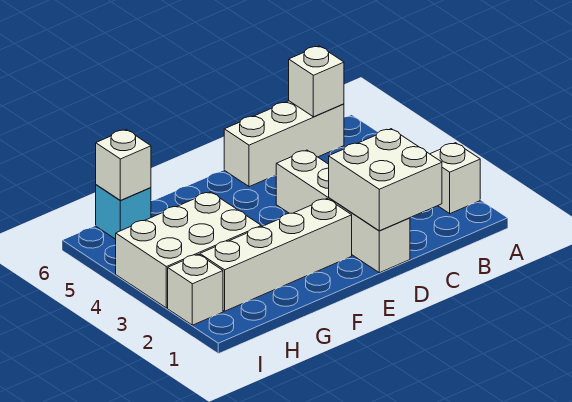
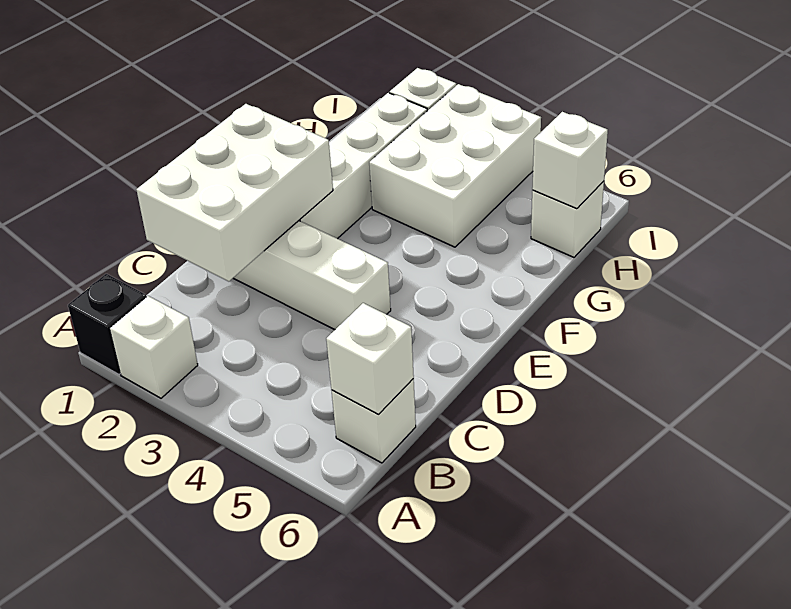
none -> black brick A1 level 1
white brick B6:D6 level 1 -> white brick B6 level 1
white brick C1:D2 level 2 -> white brick C1:E2 level 2
cyan brick H6 level 1 -> white brick H6 level 1

